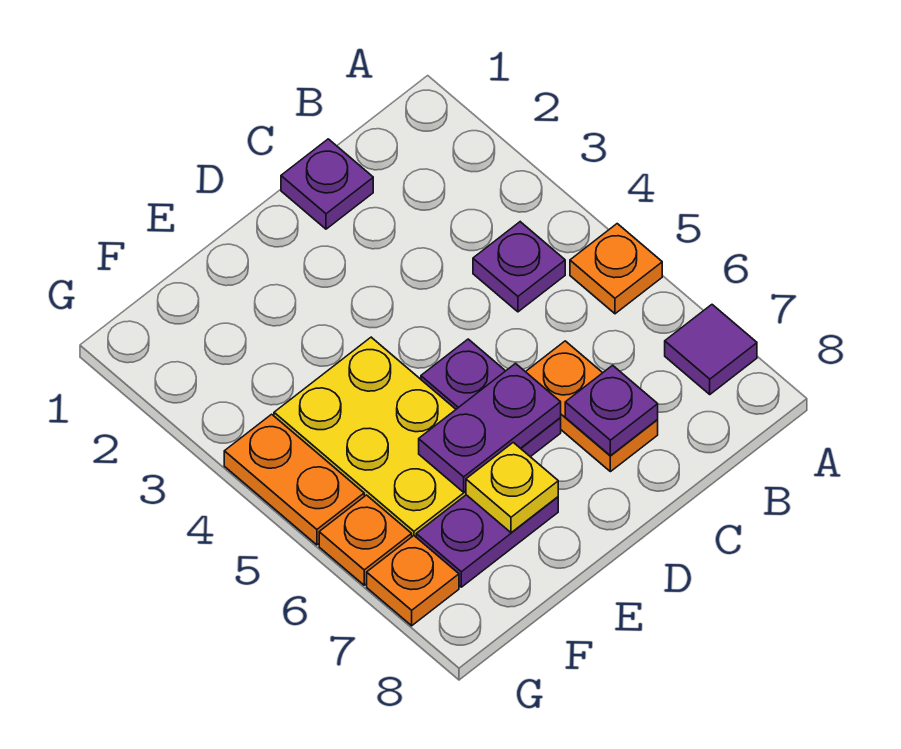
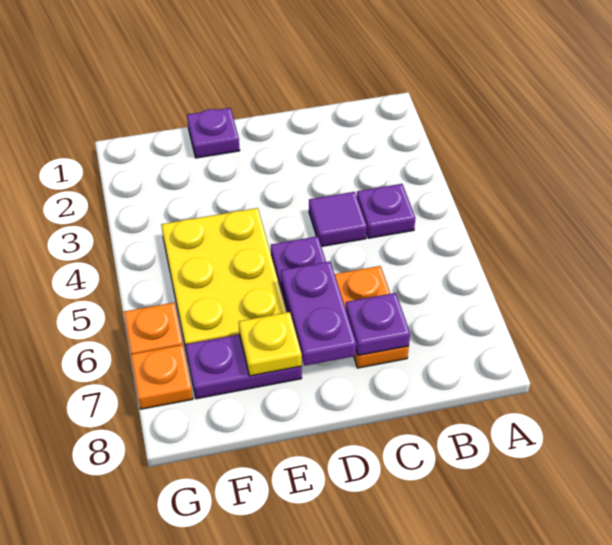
orange plate A5 level 1 -> none
purple tile A7 level 1 -> purple tile C4 level 1
purple plate C1 level 1 -> purple plate E1 level 1
purple plate D6:E6 level 2 -> purple plate D6:D7 level 2
orange plate G4:G5 level 1 -> none

